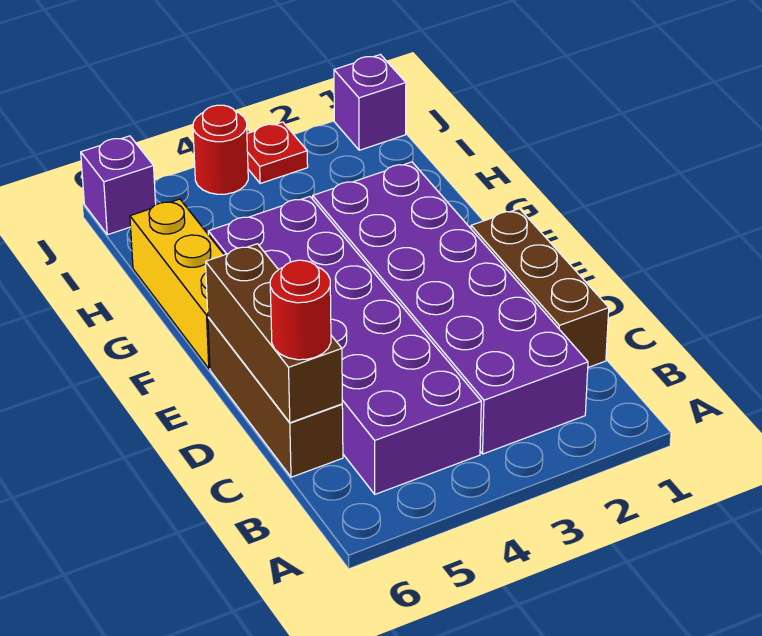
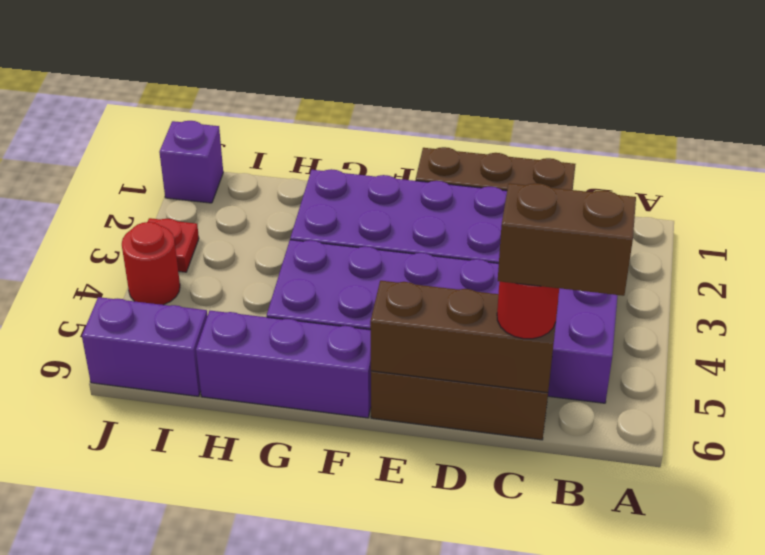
none -> brown brick B6:C6 level 4
yellow brick F6:H6 level 1 -> purple brick F6:H6 level 1
purple brick J6 level 1 -> purple brick I6:J6 level 1

